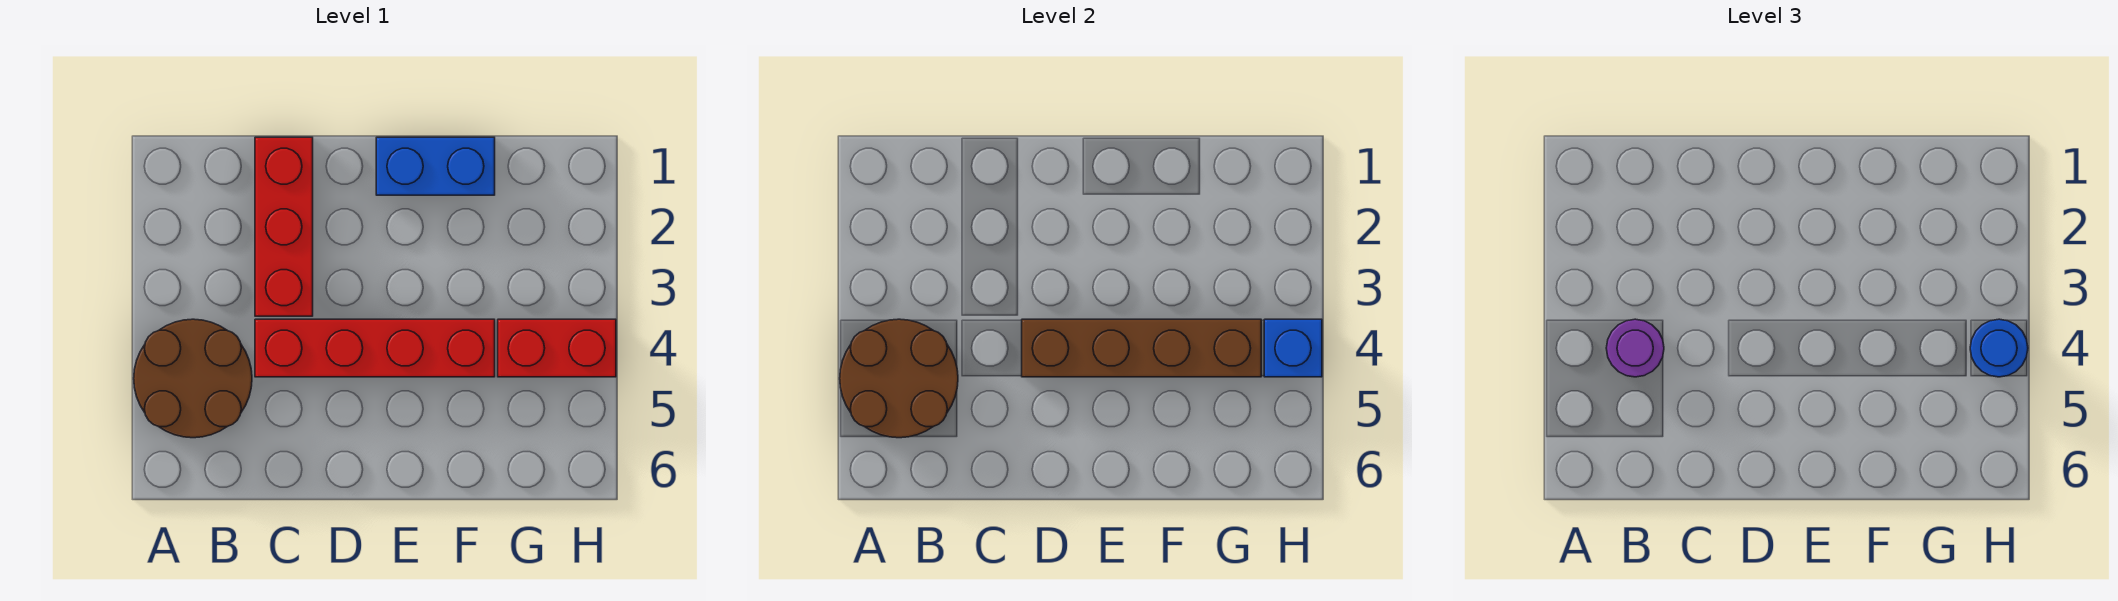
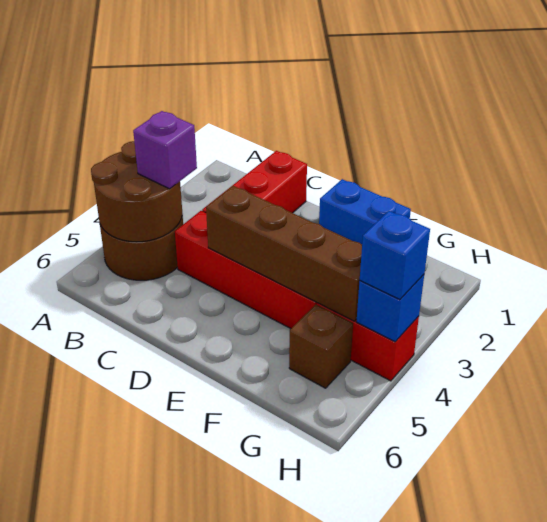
purple round brick B4 level 3 -> purple brick B4 level 3
none -> brown brick G5 level 1
blue round brick H4 level 3 -> blue brick H4 level 3

